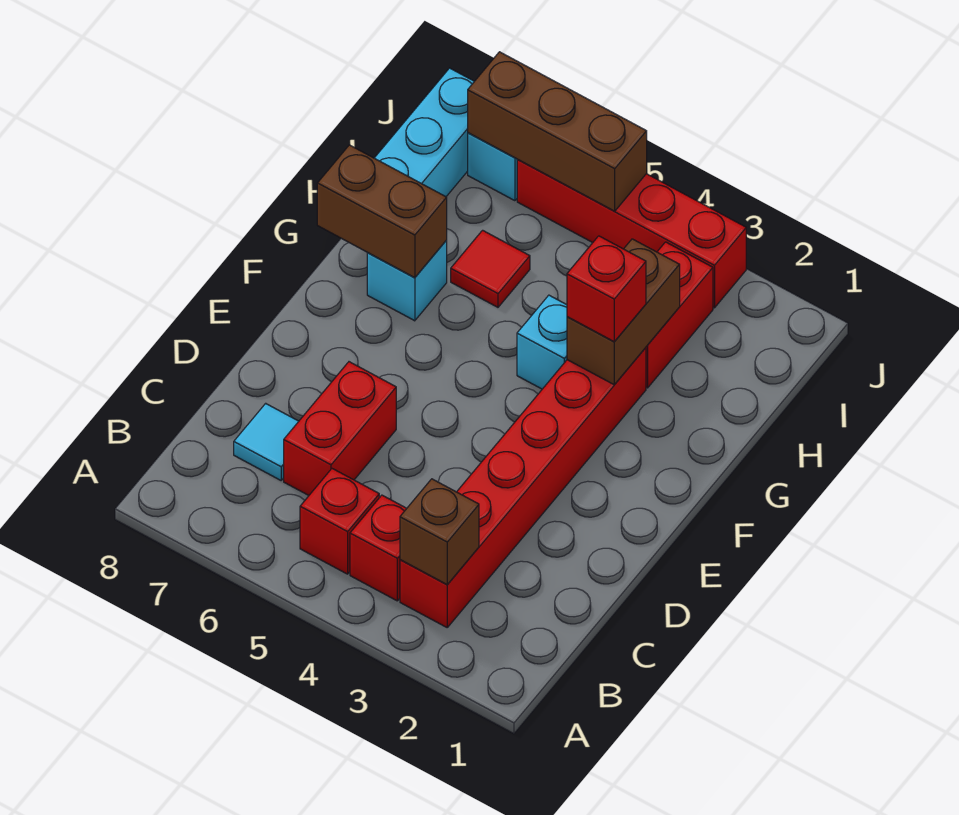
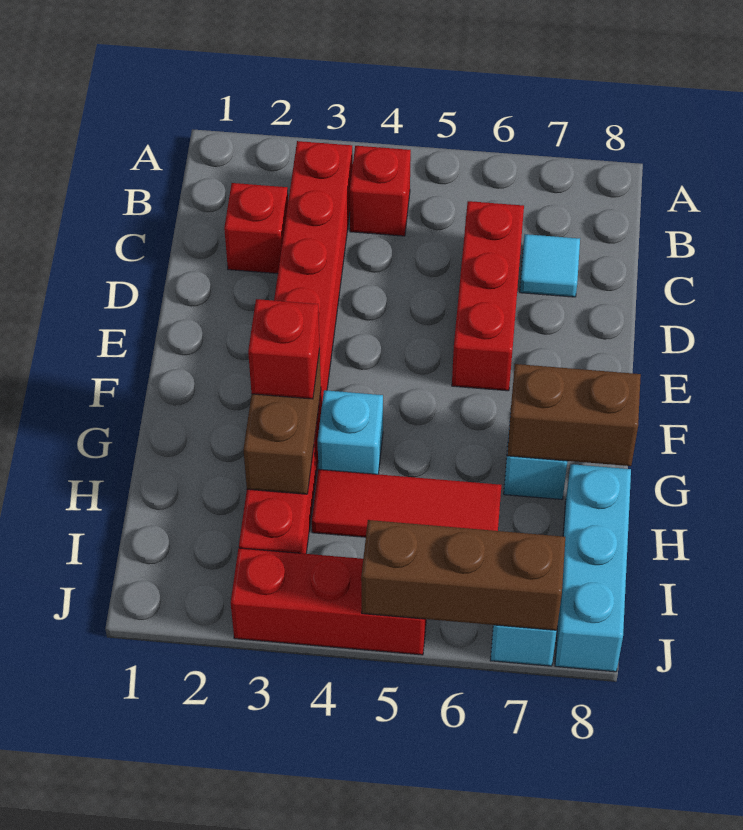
brown brick B3 level 2 -> none
red brick B5 level 1 -> red brick C2 level 1
red brick C6:D6 level 1 -> red brick C6:E6 level 1
red tile H6 level 1 -> red tile H4:H6 level 1
red brick J3:J6 level 1 -> red brick J3:J5 level 1

